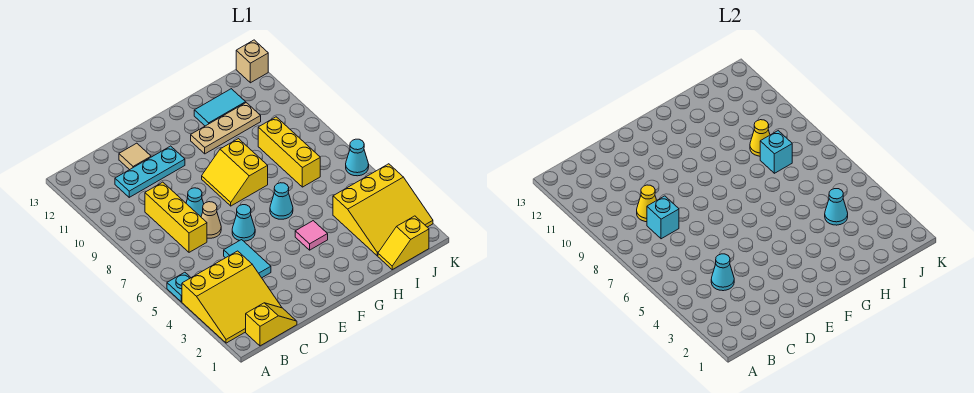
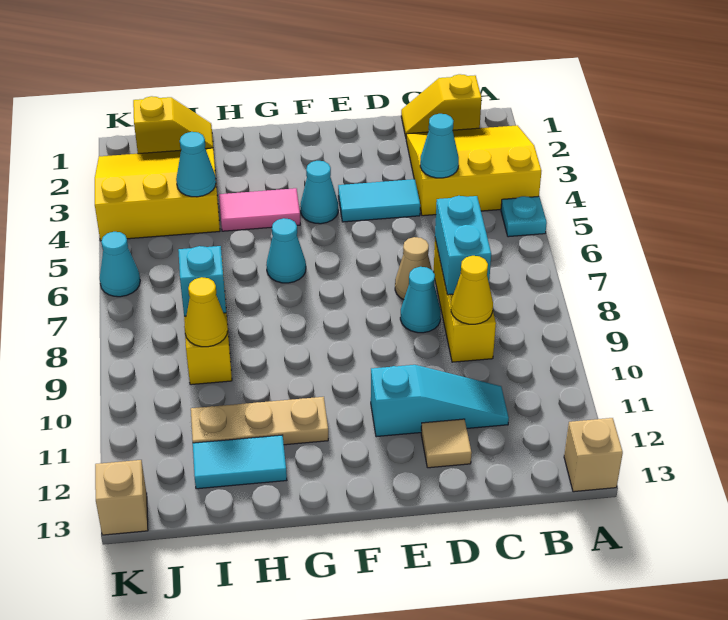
none -> tan brick A13 level 1
cyan brick C8 level 2 -> cyan brick C7:C8 level 2
cyan plate C11:E11 level 1 -> cyan slope C11:E11 level 1 top E
cyan tile D4:D5 level 1 -> cyan tile D4:E4 level 1
cyan cone E6 level 1 -> cyan cone F4 level 1
yellow slope F8:G9 level 1 top G -> none
pink tile G4 level 1 -> pink tile G4:H4 level 1

